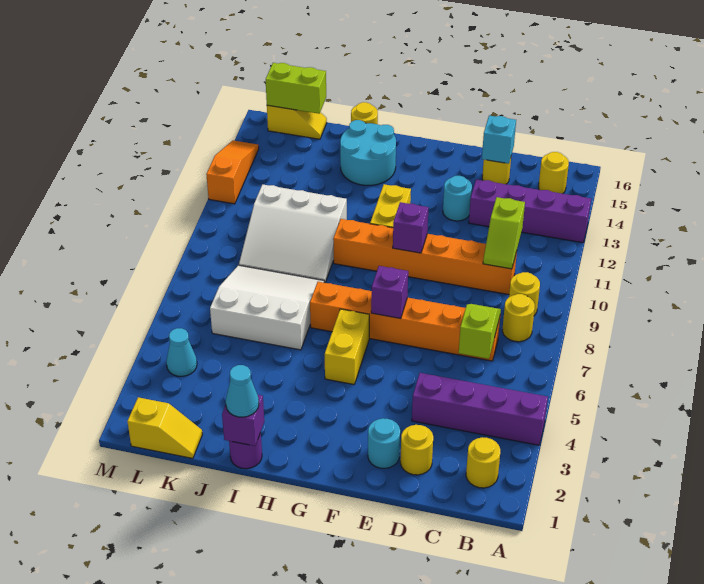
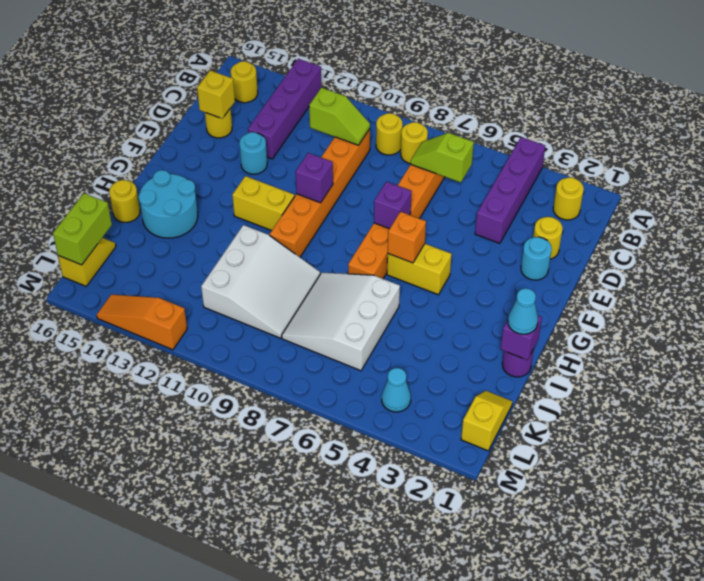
cyan brick D15 level 2 -> yellow brick D15 level 2
none -> orange brick G6 level 2

